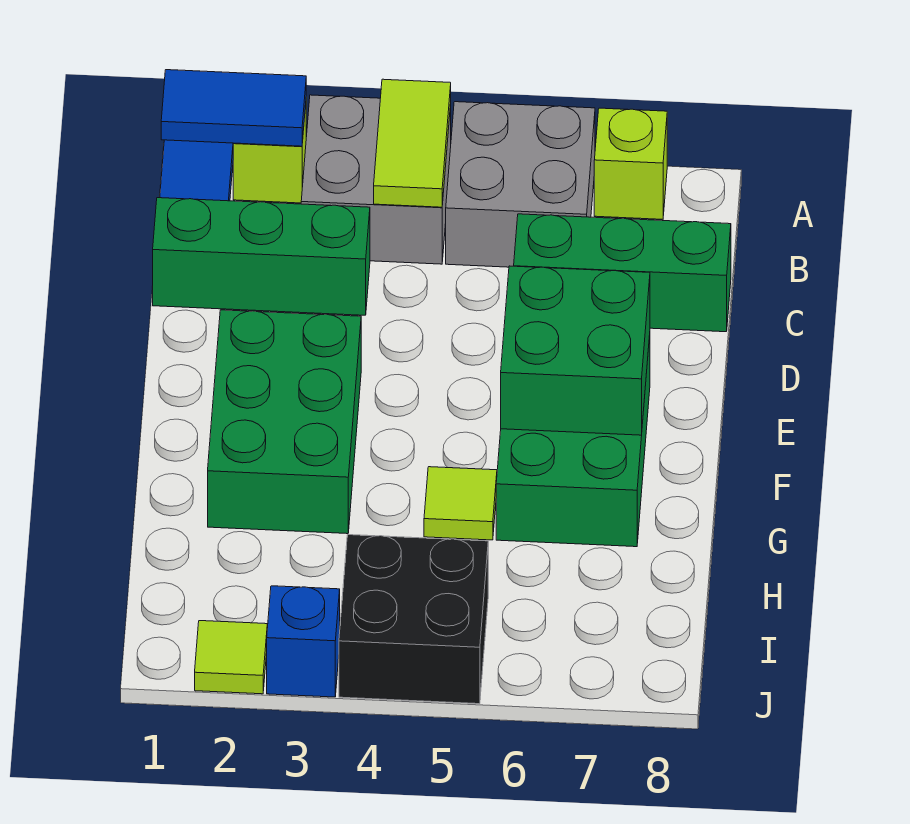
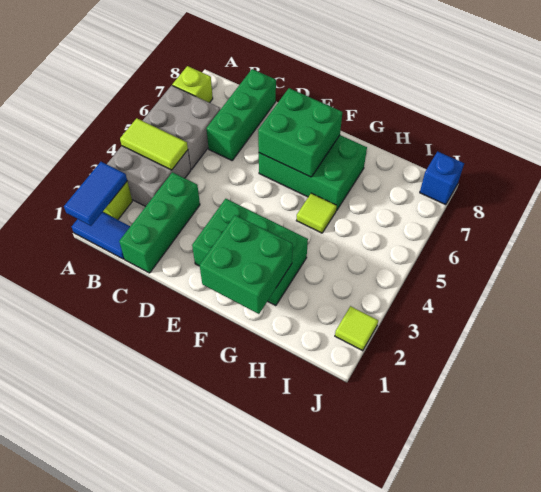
none -> green brick F1:G2 level 2
black brick I4:J5 level 1 -> none
blue brick J3 level 1 -> blue brick J8 level 1

